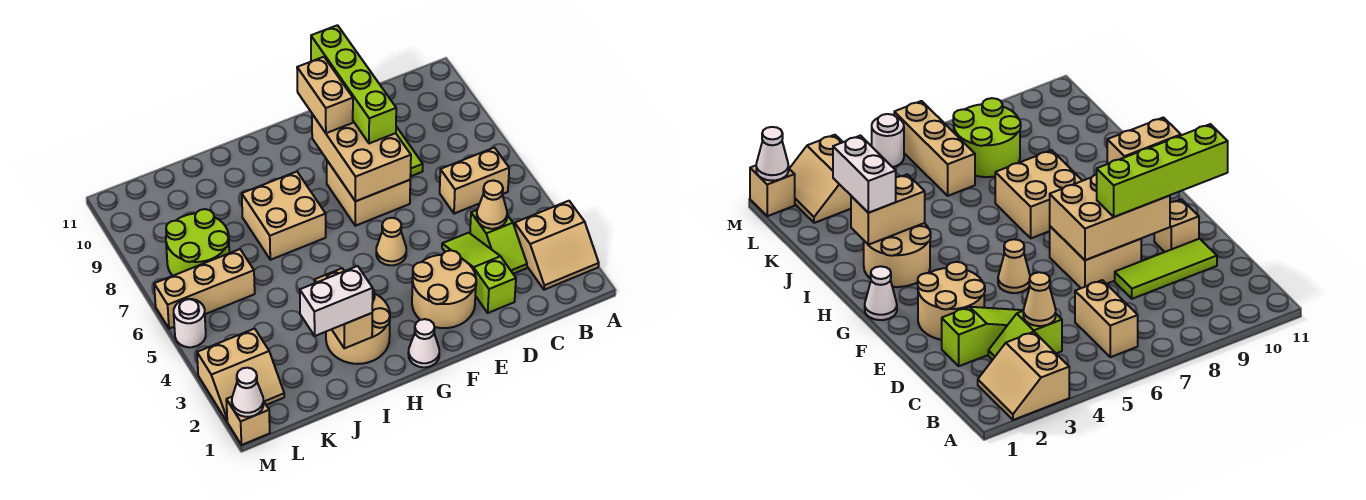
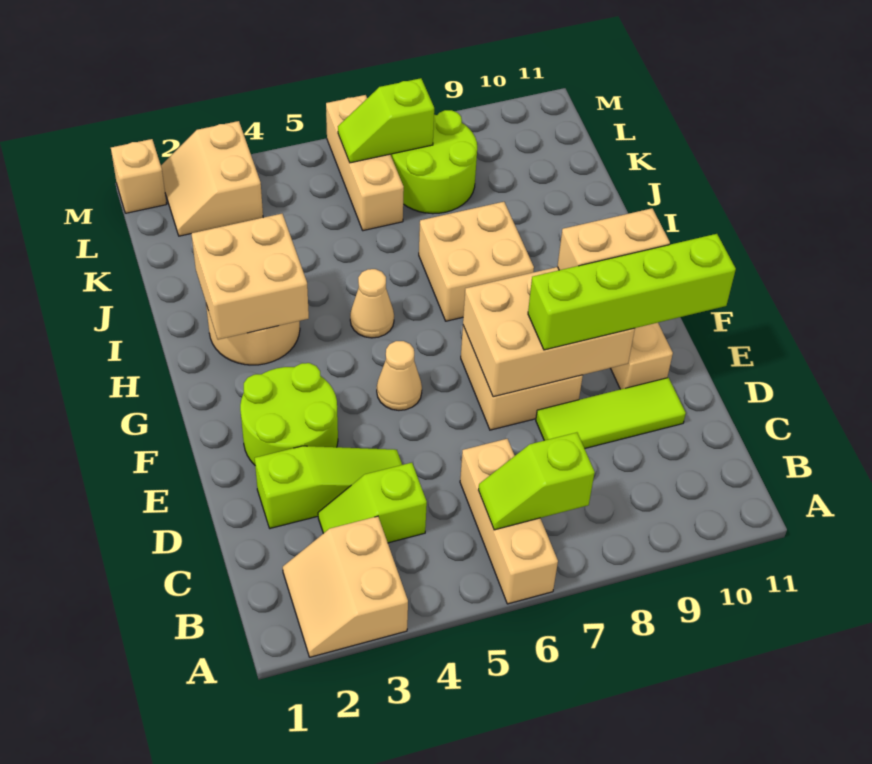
tan brick B6:C6 level 1 -> tan brick A6:C6 level 1
none -> lime slope B6:B7 level 2 top 7
tan cone C4 level 2 -> tan cone H5 level 1
tan round brick E2:F3 level 1 -> lime round brick E2:F3 level 1
white cone G1 level 1 -> none
tan brick I2:I3 level 2 -> tan brick H2:I3 level 2
white brick I2:J2 level 3 -> none
none -> lime slope L6:L7 level 2 top 7
white cone M1 level 2 -> none
white round brick M5 level 1 -> none

